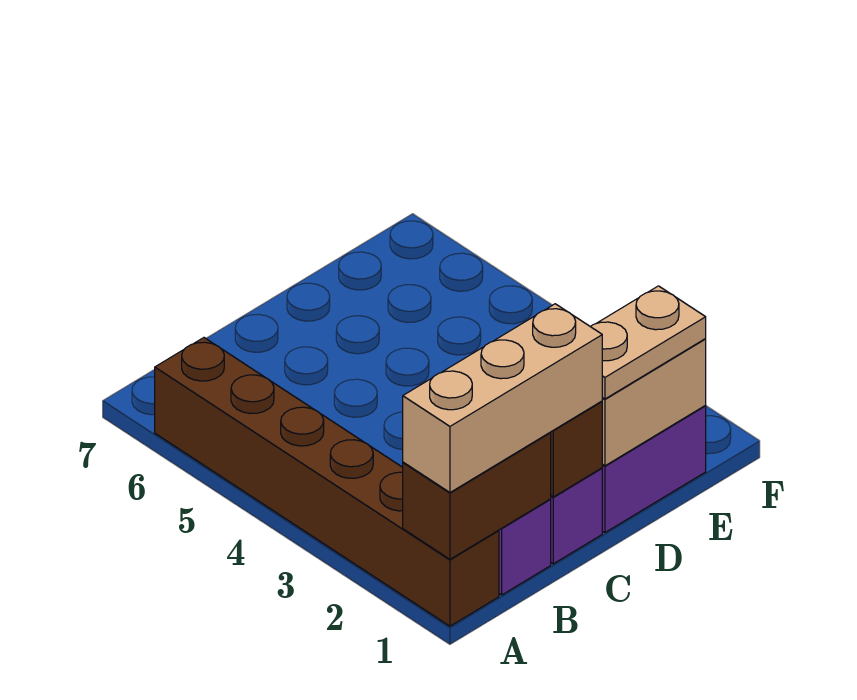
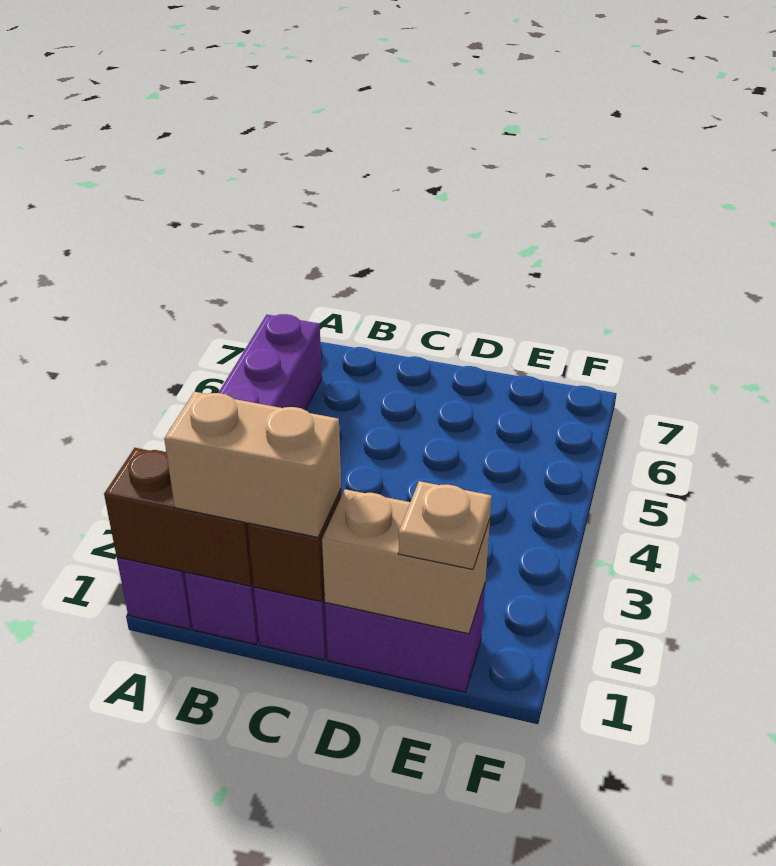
brown brick A1:A6 level 1 -> purple brick A1:A6 level 1
tan brick A1:C1 level 3 -> tan brick B1:C1 level 3
tan plate D1:E1 level 3 -> tan plate E1 level 3

